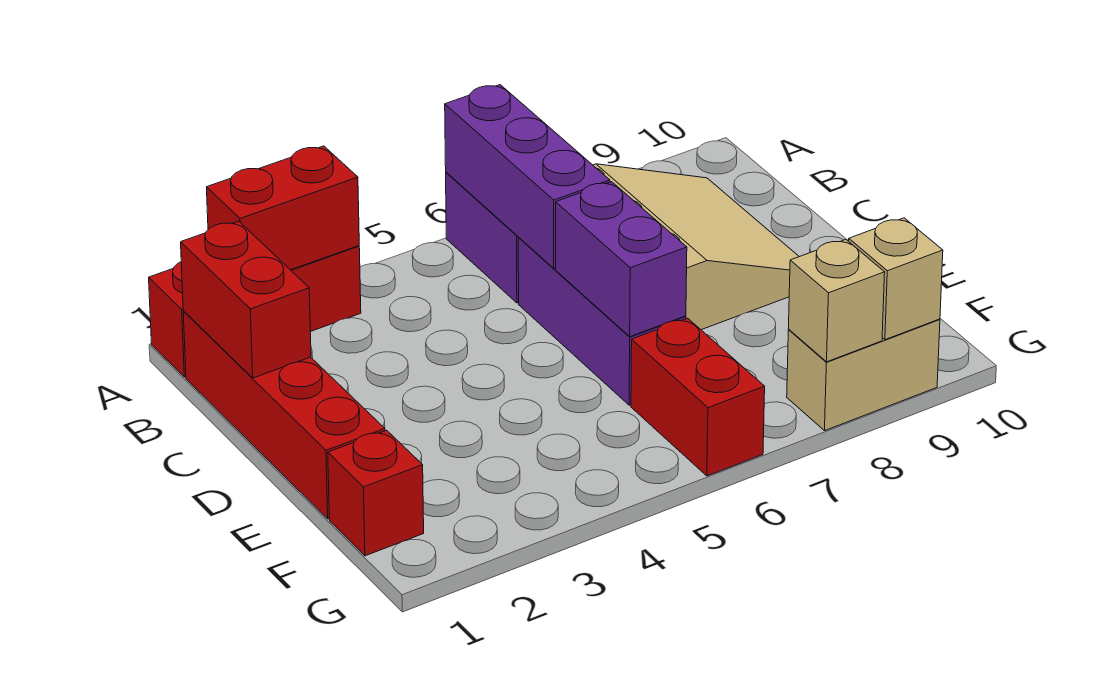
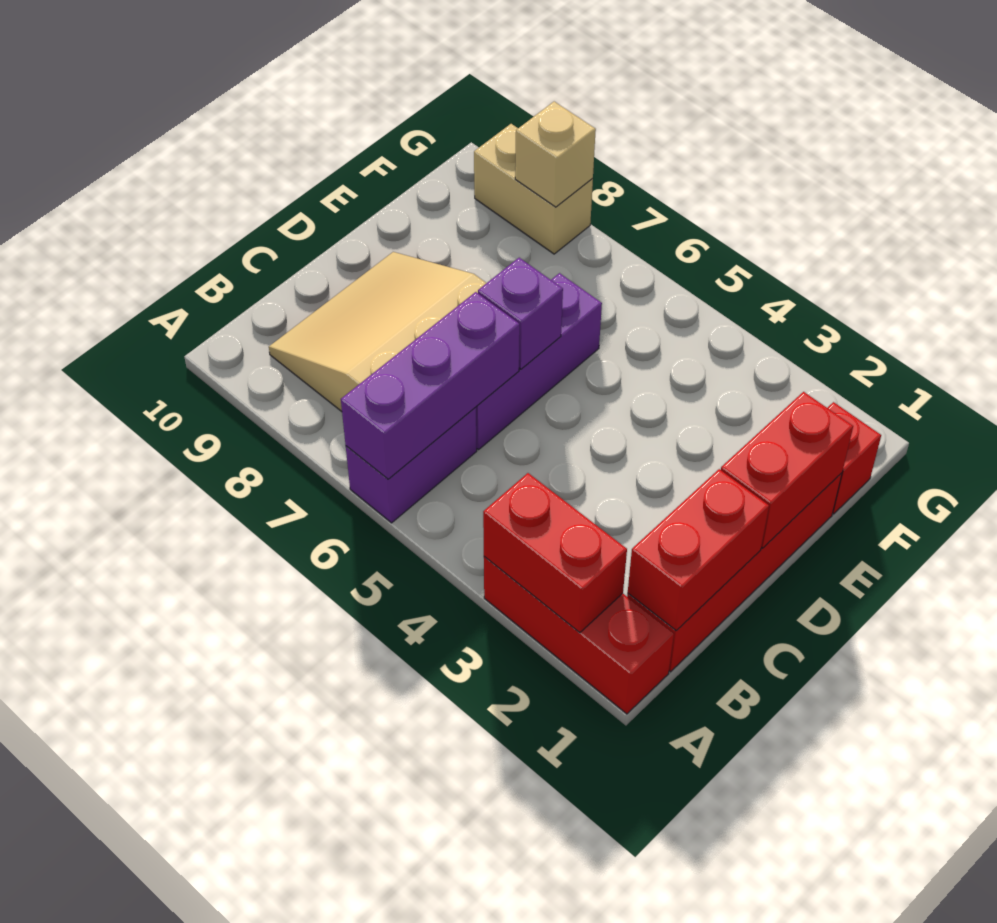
purple brick D6:E6 level 2 -> purple brick D6 level 2
red brick F6:G6 level 1 -> red brick D1:E1 level 2
tan brick G9 level 2 -> none

